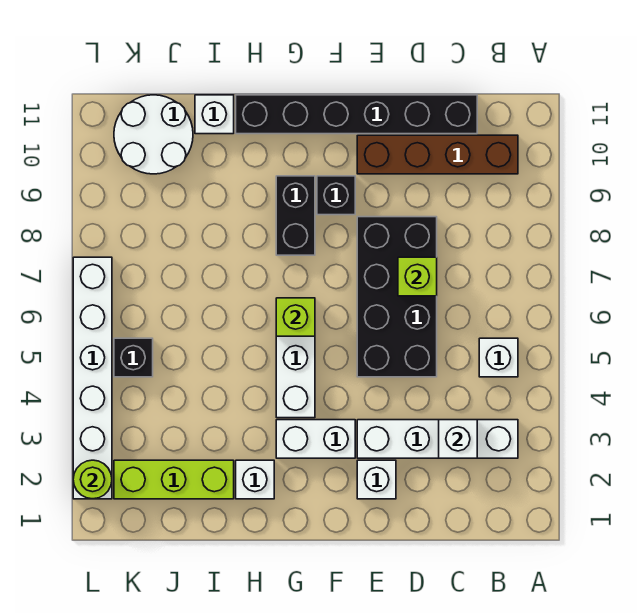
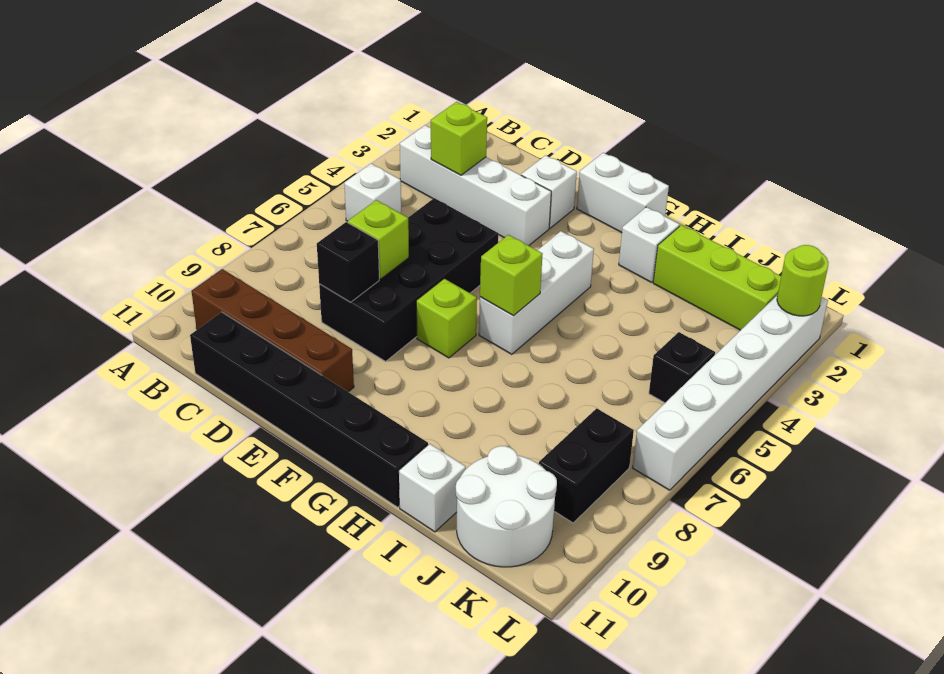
white brick C3 level 2 -> lime brick C3 level 2
white brick F3:G3 level 1 -> white brick F1:G1 level 1
none -> lime brick F7 level 1
black brick F9 level 1 -> black brick D8 level 2
black brick G8:G9 level 1 -> black brick K8:K9 level 1

